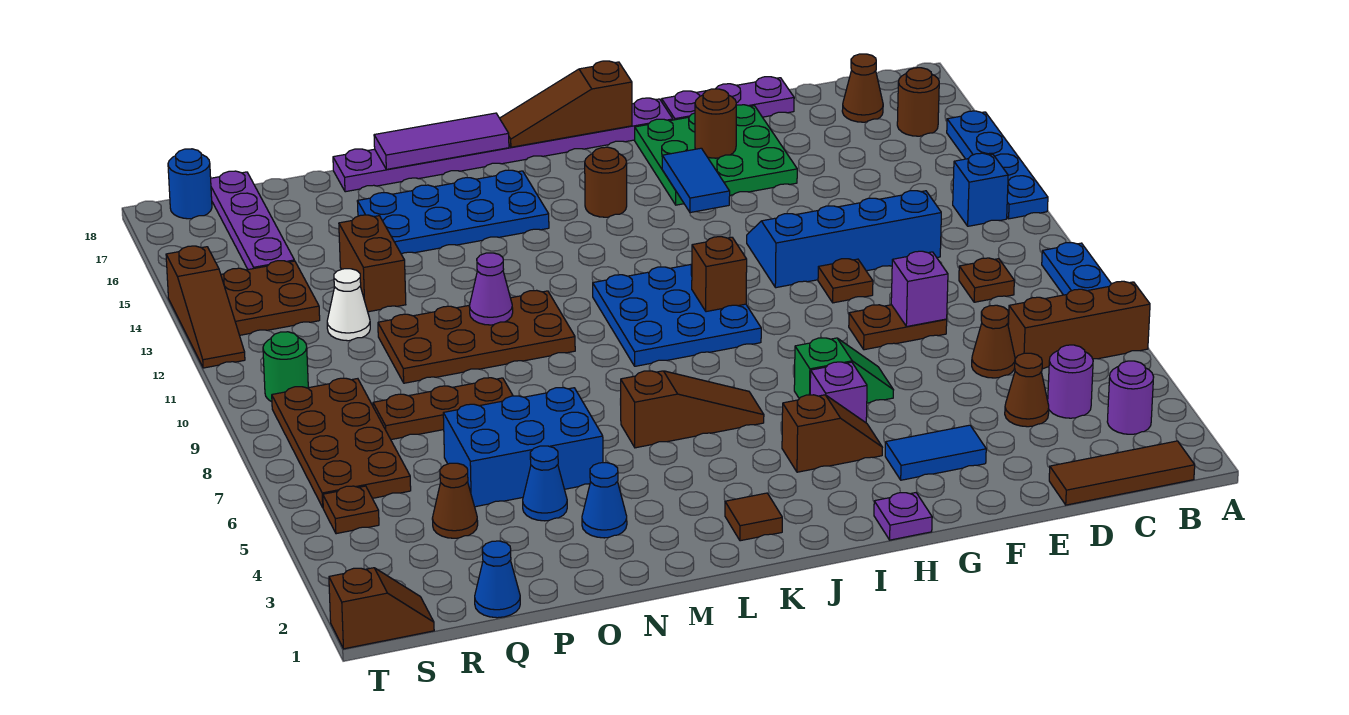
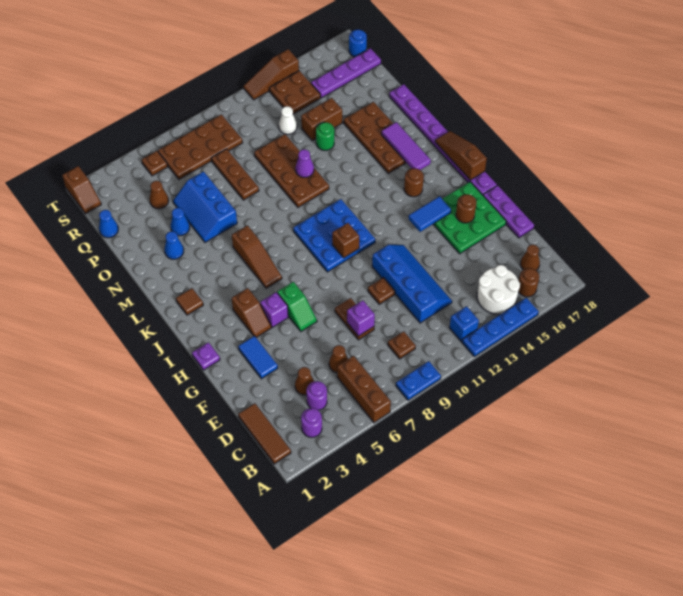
none -> white round brick B14:C15 level 1
blue plate L15:O16 level 1 -> brown plate L15:O16 level 1
purple tile L18:N18 level 2 -> purple tile K16:M16 level 2
blue brick N5:P6 level 1 -> blue slope N5:P6 level 1 top 6
green round brick S10 level 1 -> green round brick O13 level 1

